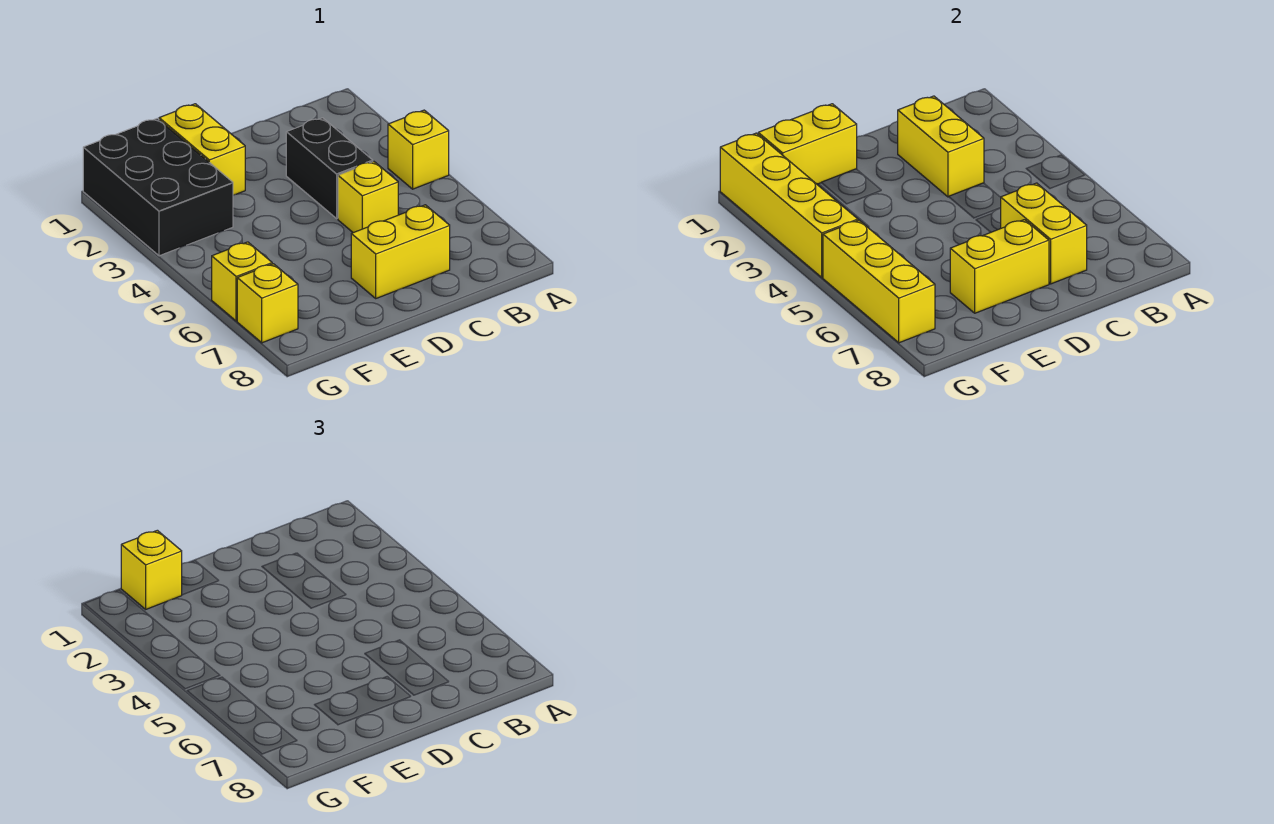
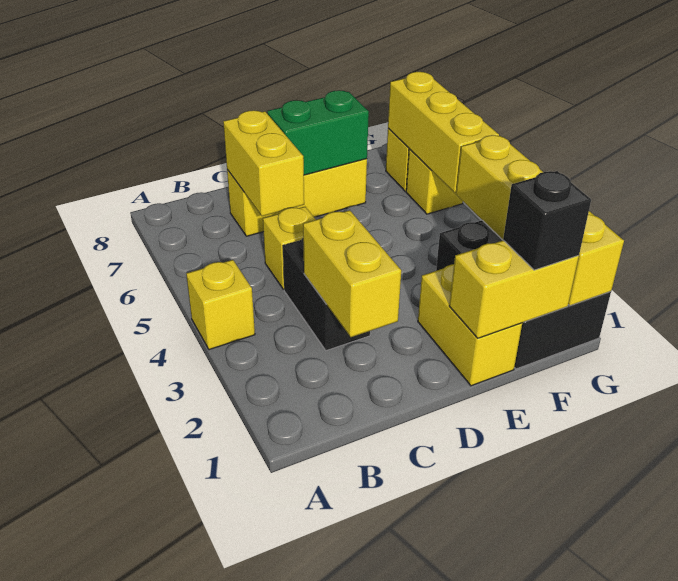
yellow brick C7:D7 level 1 -> yellow brick C7:E7 level 1
yellow brick D7:E7 level 2 -> green brick D7:E7 level 2
yellow brick F1 level 3 -> black brick F1 level 3

